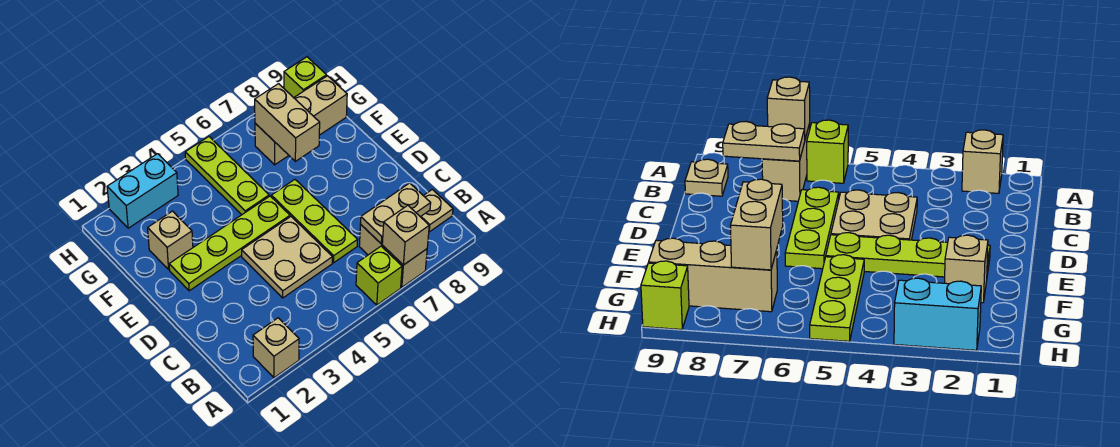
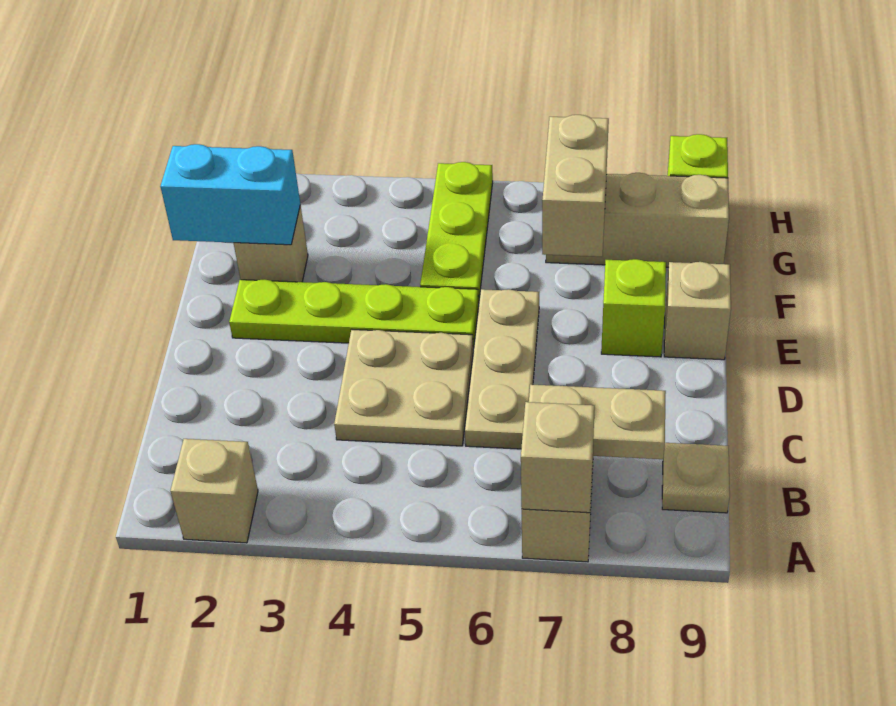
lime brick A6 level 1 -> lime brick E8 level 1
lime plate C6:E6 level 1 -> tan plate C6:E6 level 1
none -> tan brick E9 level 1
cyan brick H2:H3 level 1 -> cyan brick F1:F2 level 2

